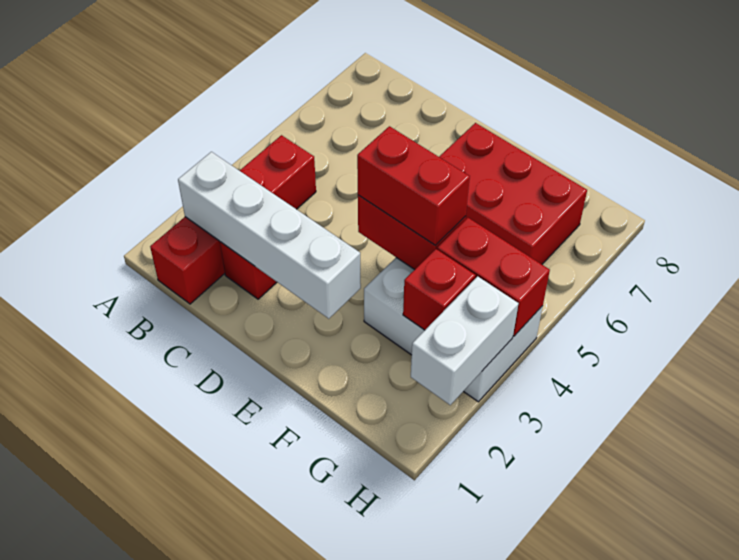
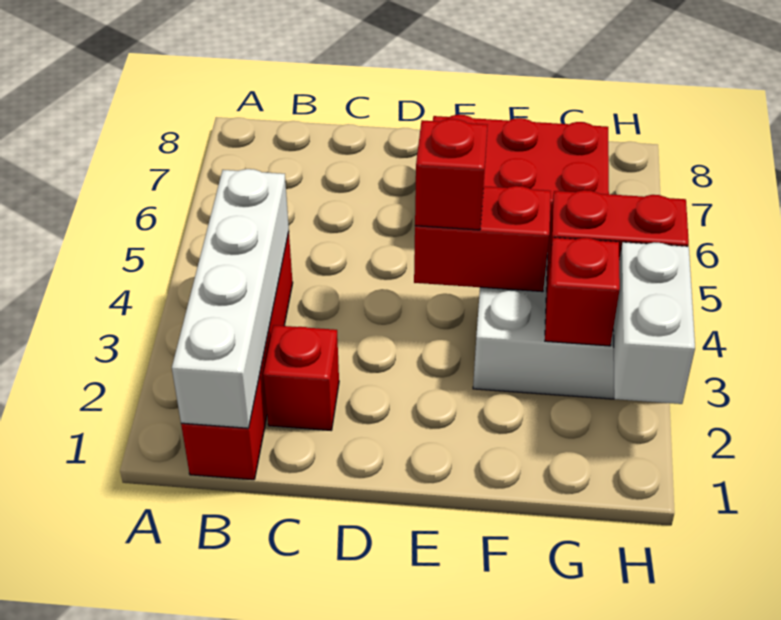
white brick B2:E2 level 2 -> white brick B1:B4 level 2
red brick E4:F4 level 3 -> red brick E4 level 3

